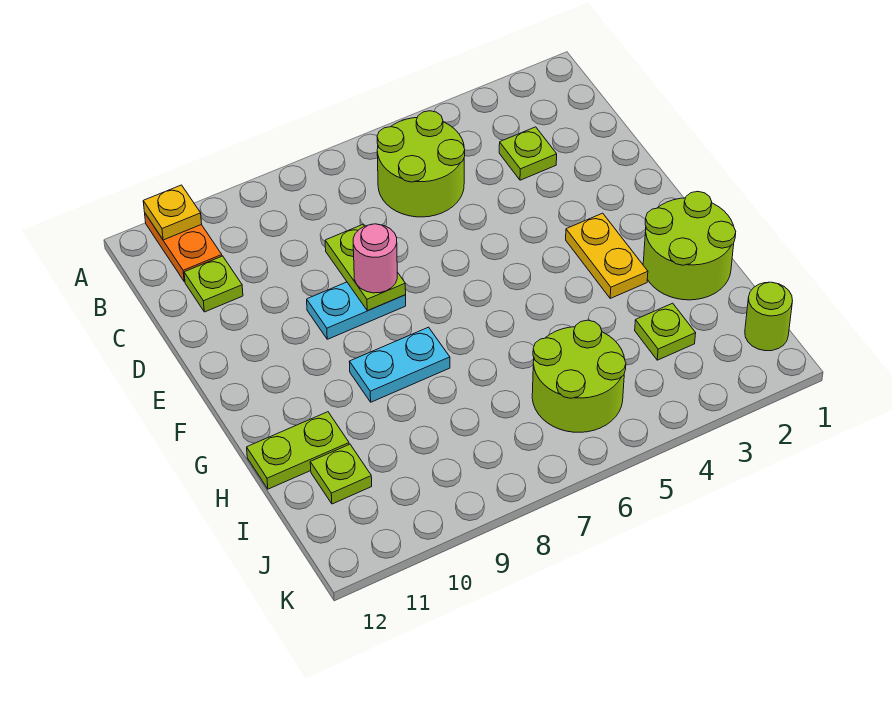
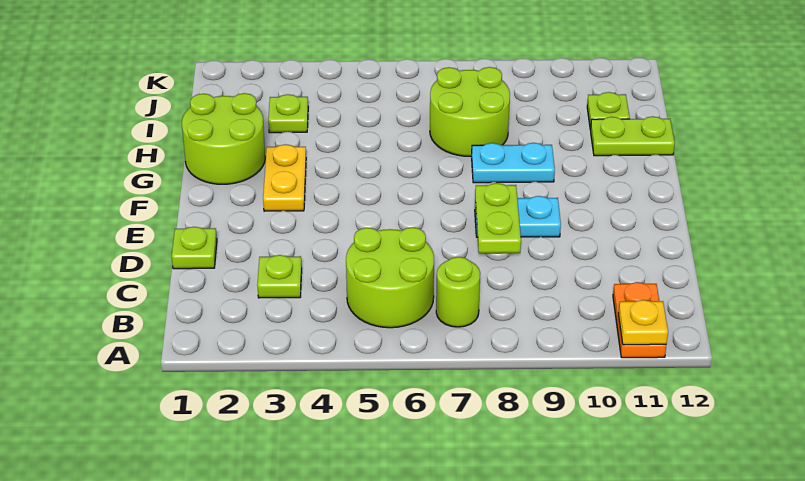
lime plate C11 level 1 -> lime plate D1 level 1
pink round brick E8 level 3 -> none
lime round brick I5:J6 level 1 -> lime round brick H7:I8 level 1
lime round brick J1 level 1 -> lime round brick B7 level 1

